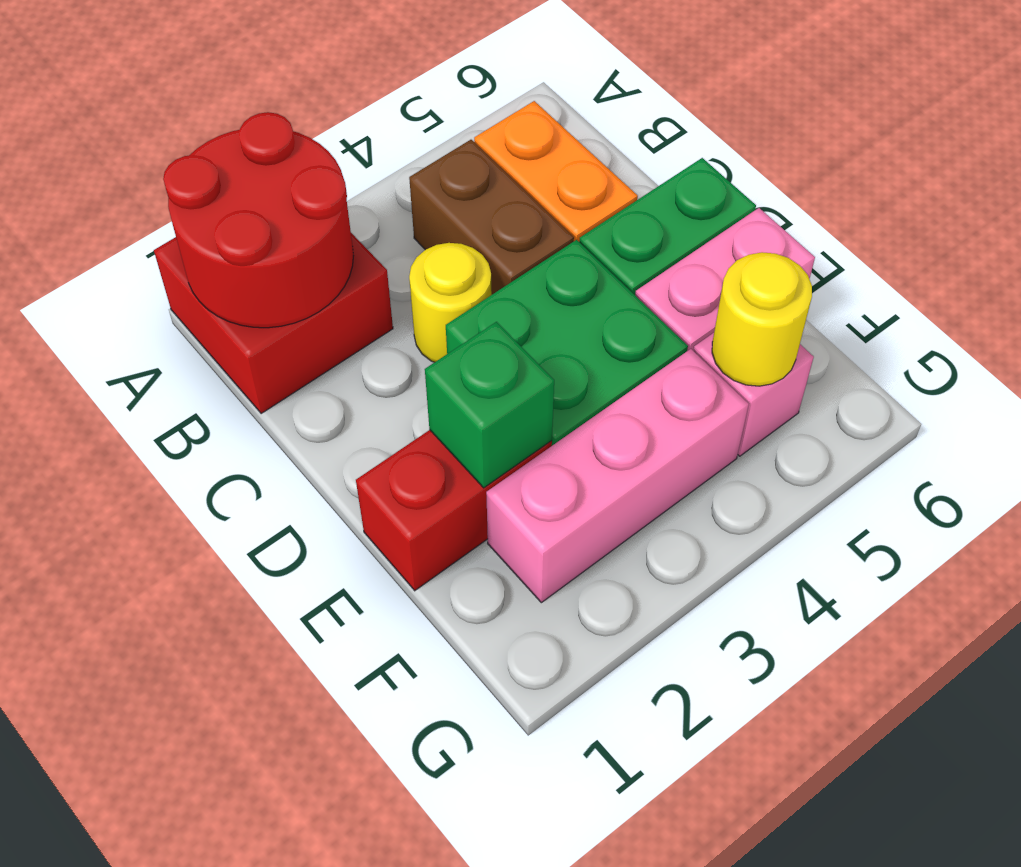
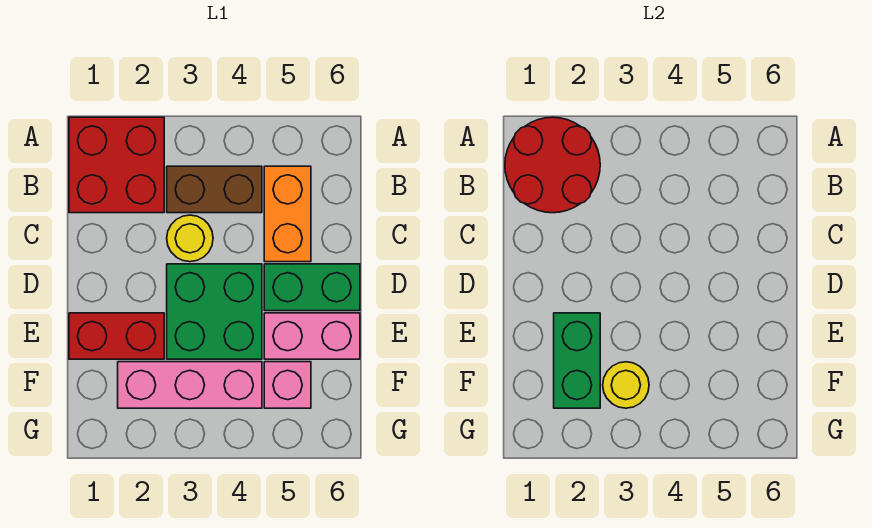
brown brick B4:C4 level 1 -> brown brick B3:B4 level 1
green brick E2 level 2 -> green brick E2:F2 level 2
yellow round brick F5 level 2 -> yellow round brick F3 level 2

